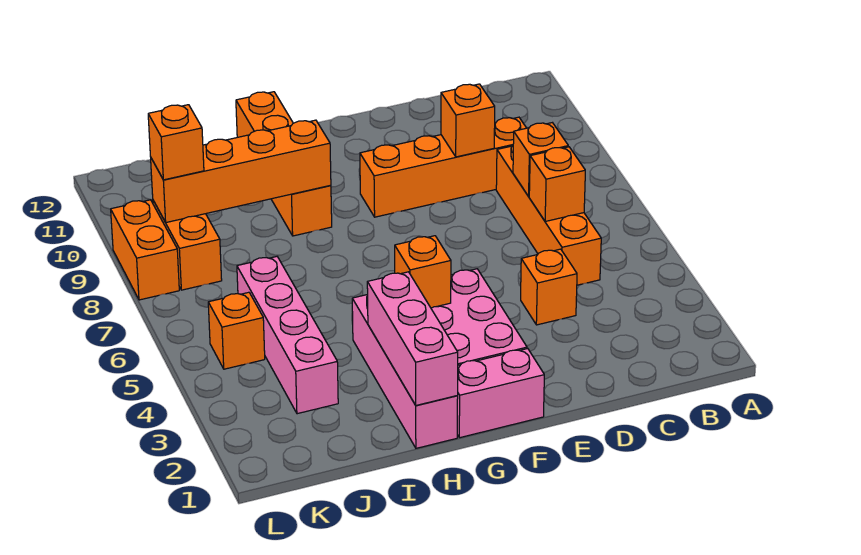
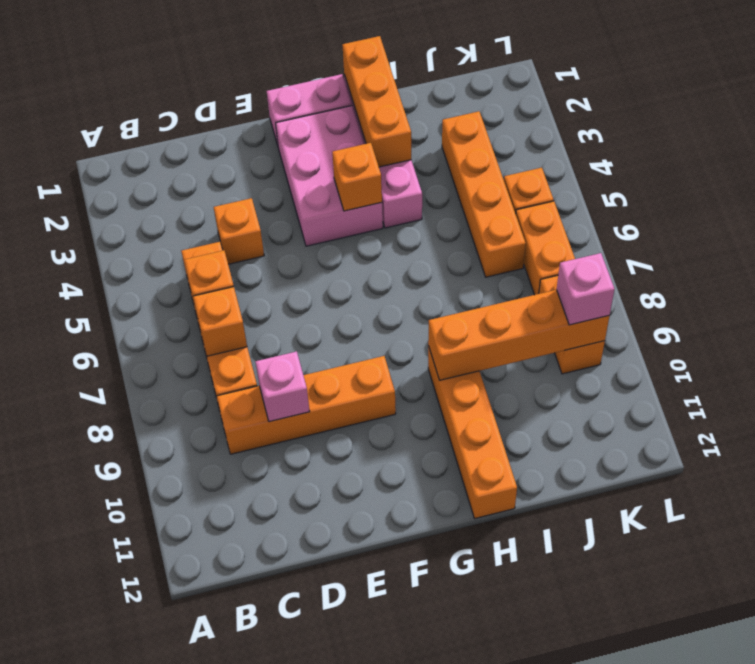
orange brick D9 level 2 -> pink brick D9 level 2
pink brick H1:H3 level 2 -> orange brick H1:H3 level 2
pink brick J3:J6 level 1 -> orange brick J3:J6 level 1
orange brick K9 level 3 -> pink brick K9 level 3
orange brick L8:L9 level 1 -> orange brick K6:K7 level 1

